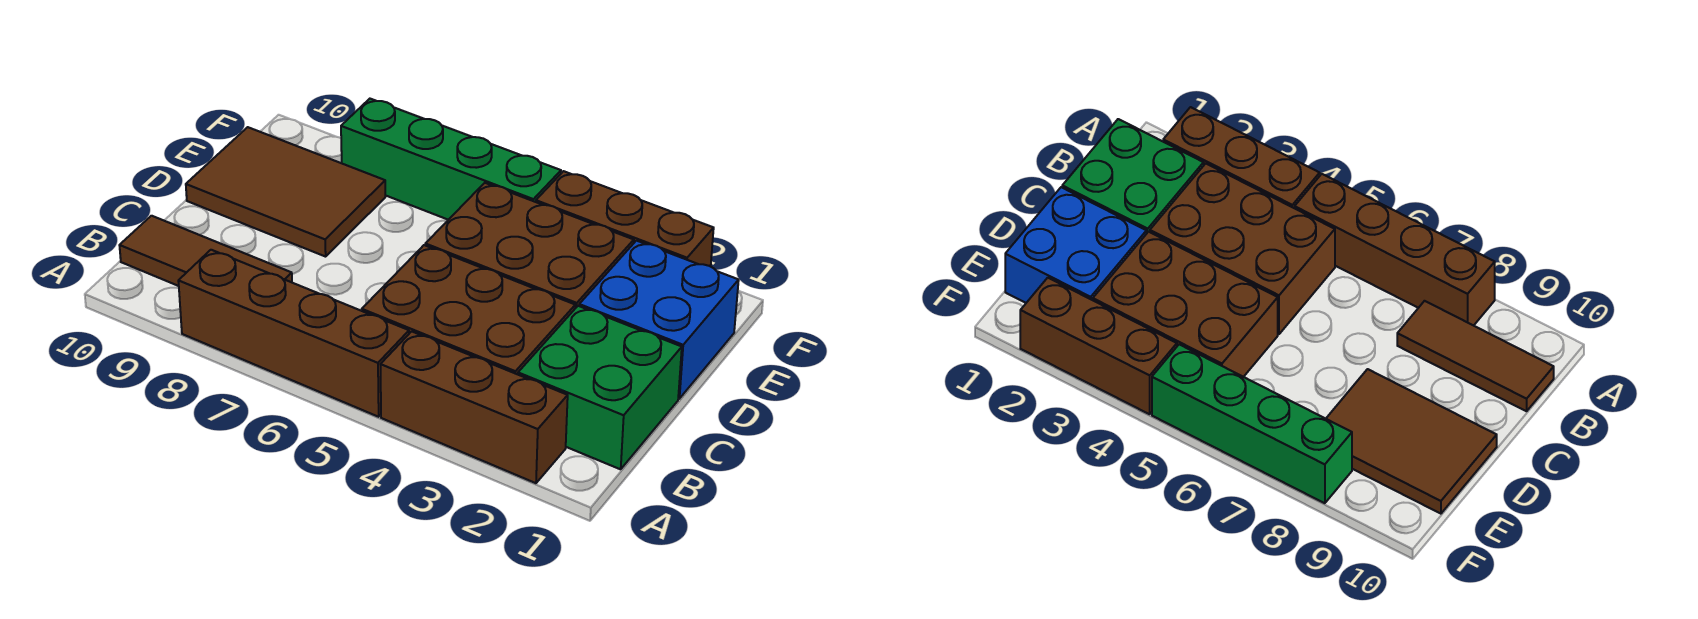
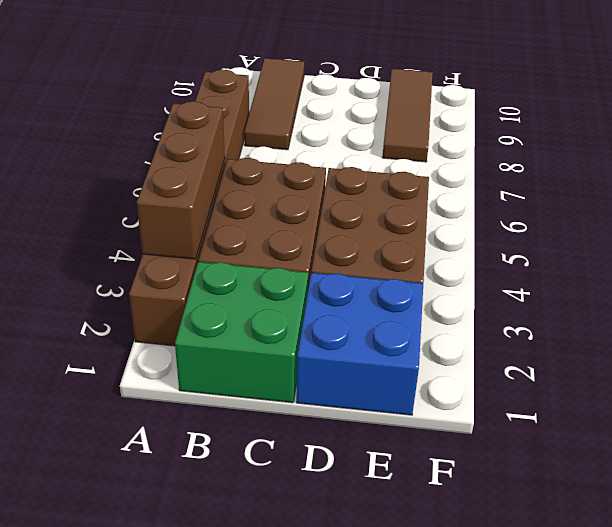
brown tile D8:E10 level 1 -> brown tile E8:E10 level 1
brown brick F2:F4 level 1 -> brown brick A3:A5 level 2
green brick F5:F8 level 1 -> none

